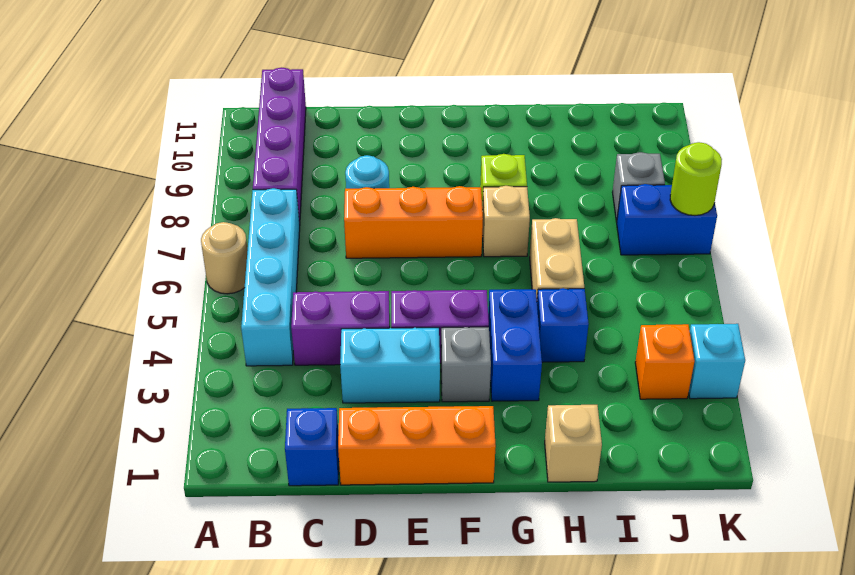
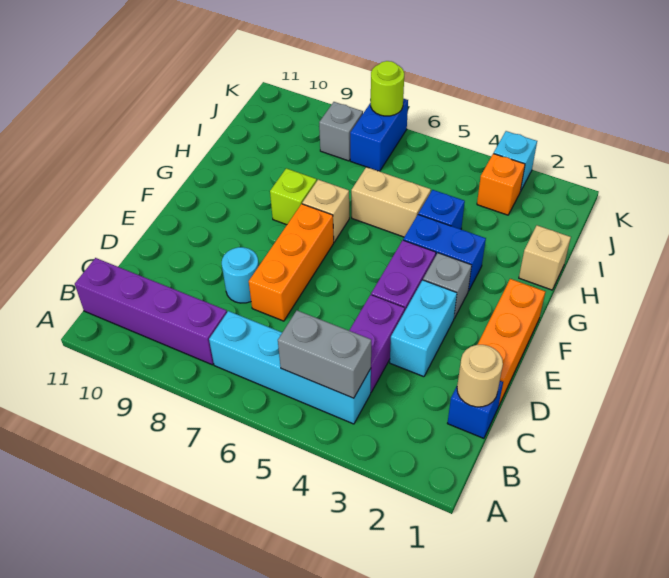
tan round brick A6 level 1 -> tan round brick C1 level 2
none -> grey brick B4:B5 level 2

